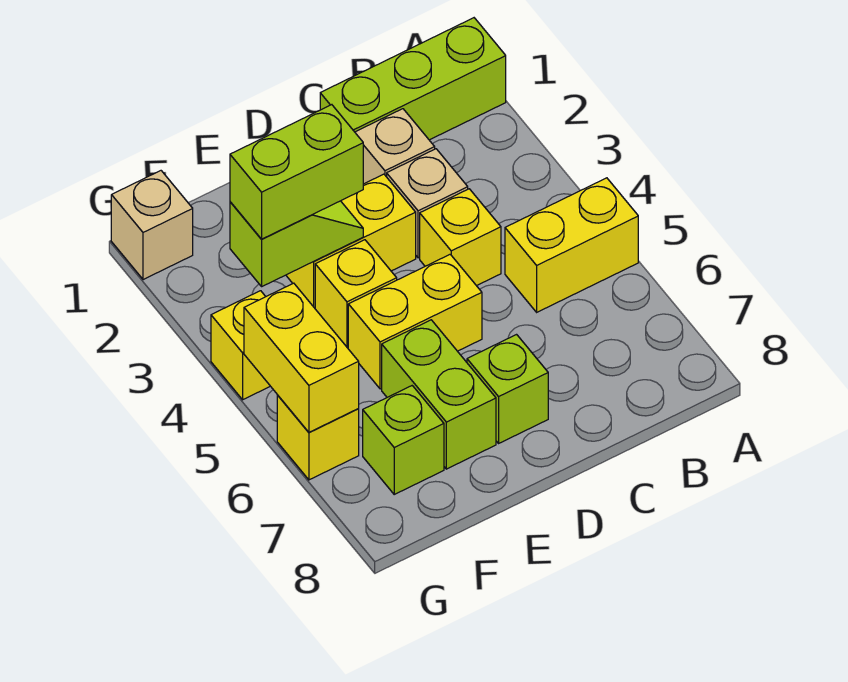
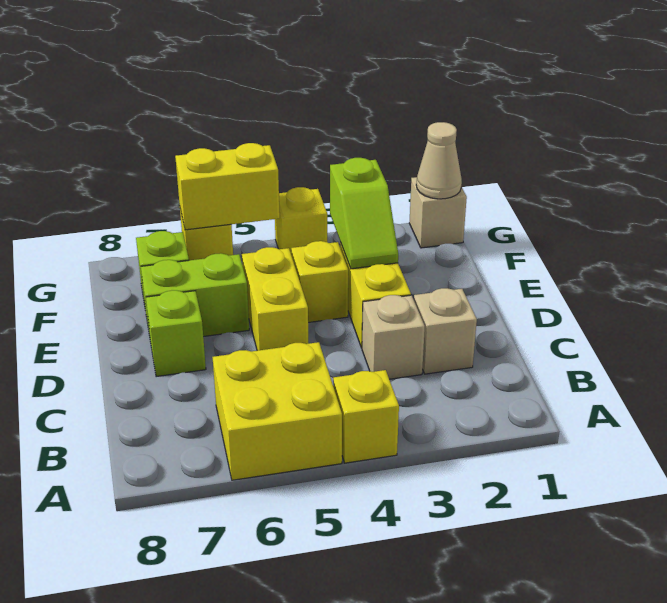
lime brick A1:C1 level 1 -> none
yellow brick A5:B5 level 1 -> yellow brick A5:B6 level 1
yellow brick C4 level 1 -> yellow brick A4 level 1
lime brick E3:F3 level 3 -> none
none -> tan cone G1 level 2

